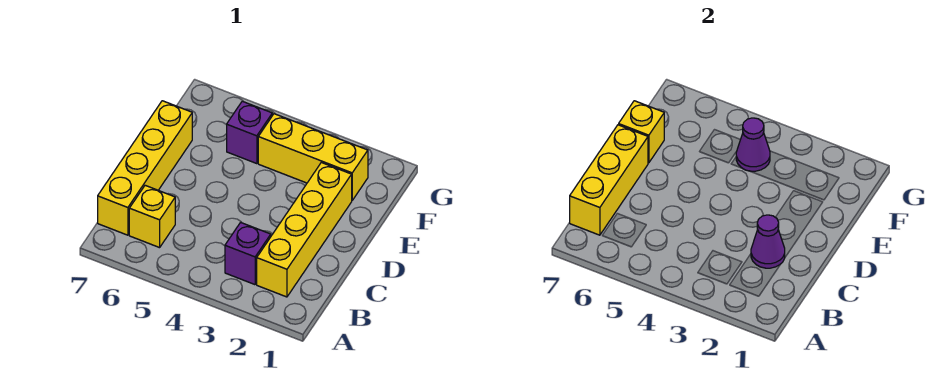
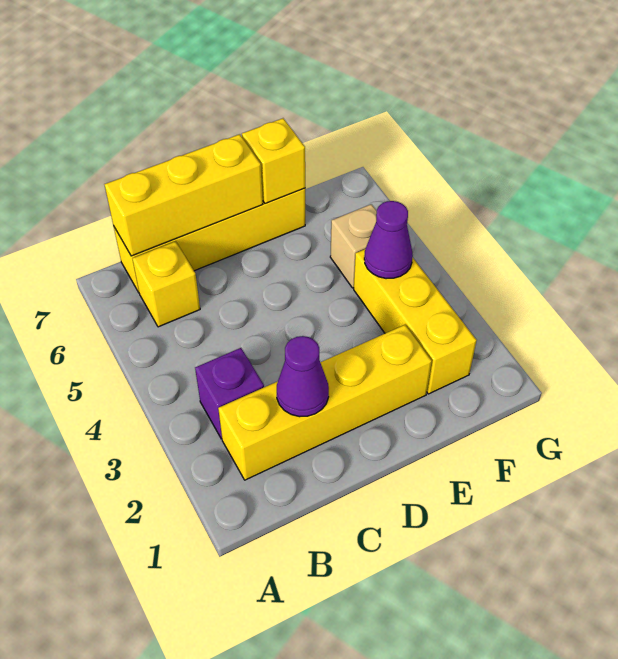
purple brick F5 level 1 -> tan brick F5 level 1

